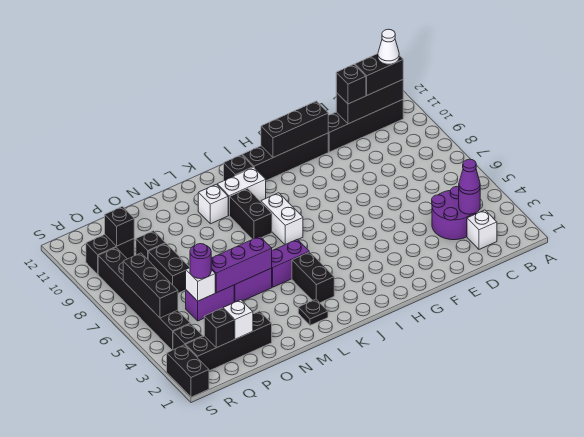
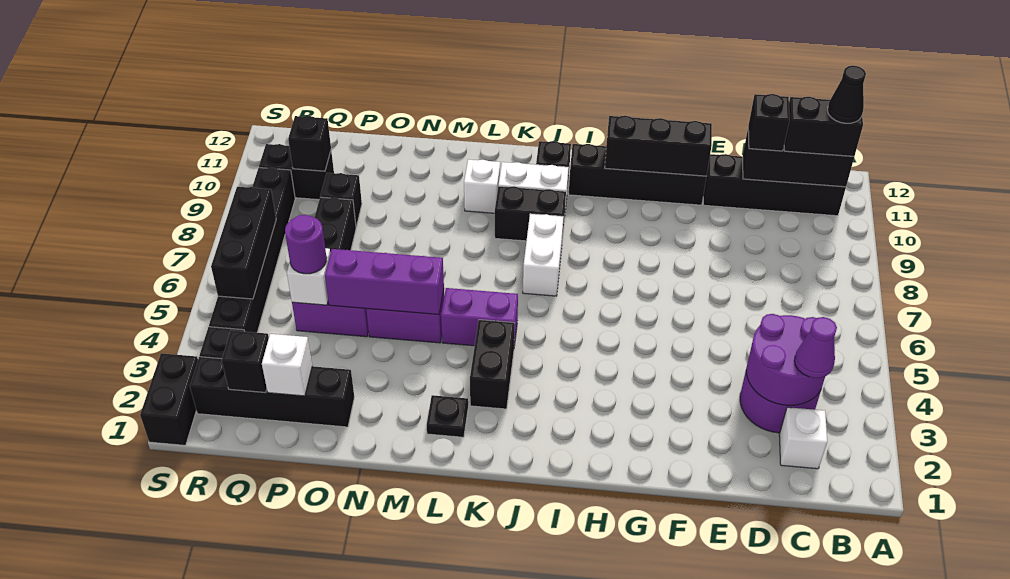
white cone B11 level 4 -> black cone B11 level 4
purple round brick C3 level 2 -> purple round brick C3:D4 level 2
black brick K8:K9 level 1 -> black brick J9:K9 level 1

